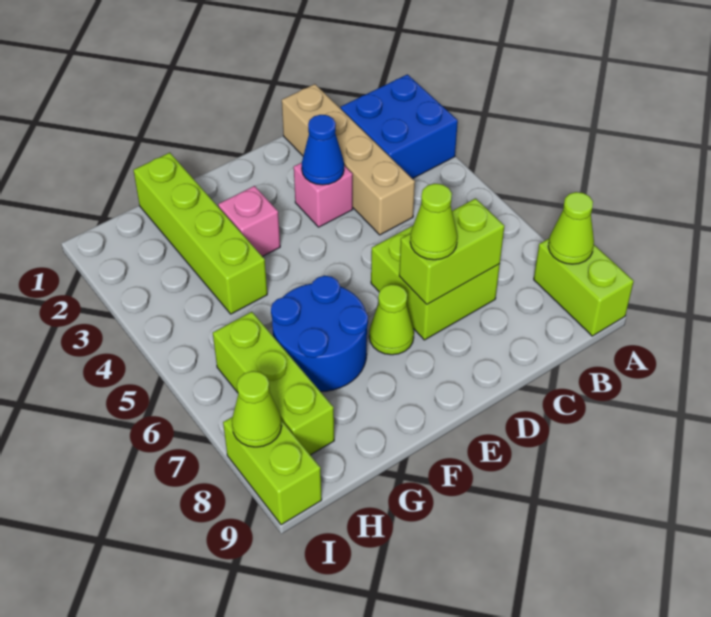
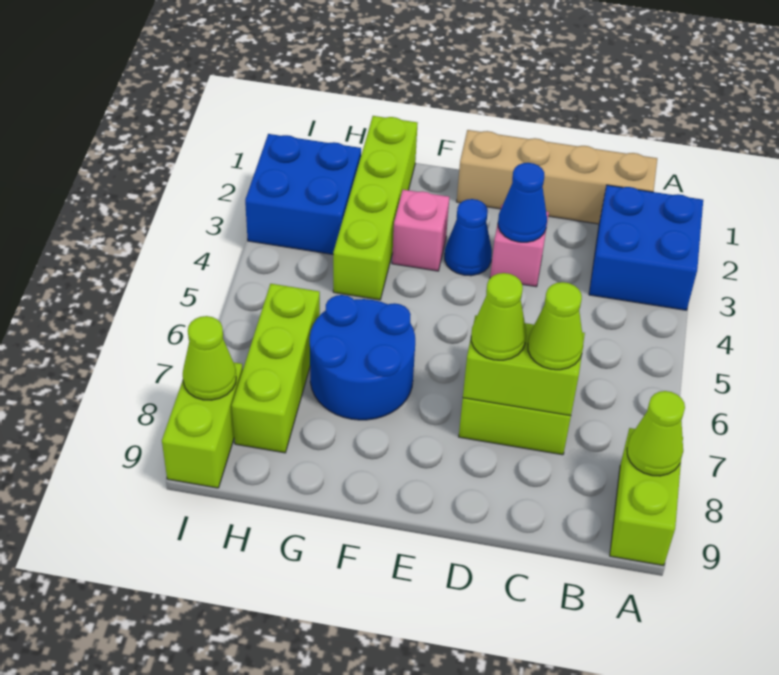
tan brick C1:C4 level 1 -> tan brick B1:E1 level 1
none -> blue cone E3 level 1
lime cone E7 level 1 -> lime cone C7 level 3
none -> blue brick H2:I3 level 1

